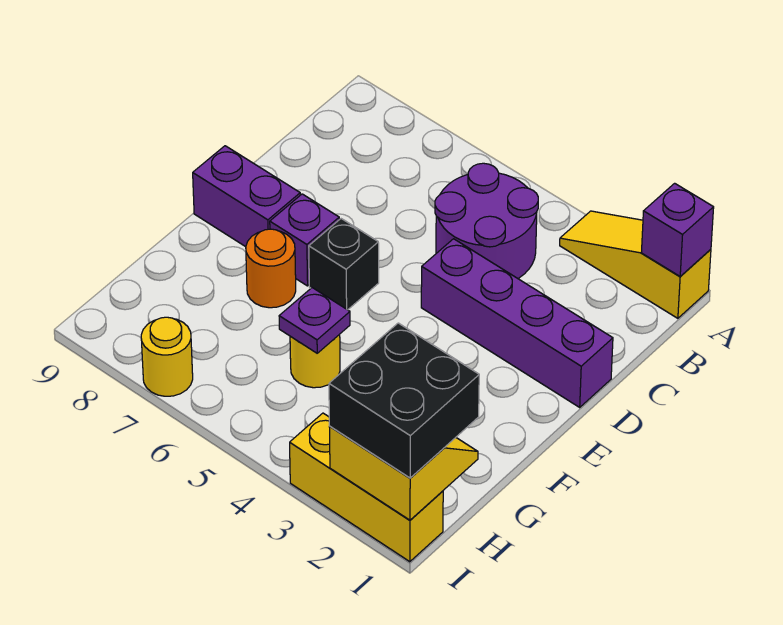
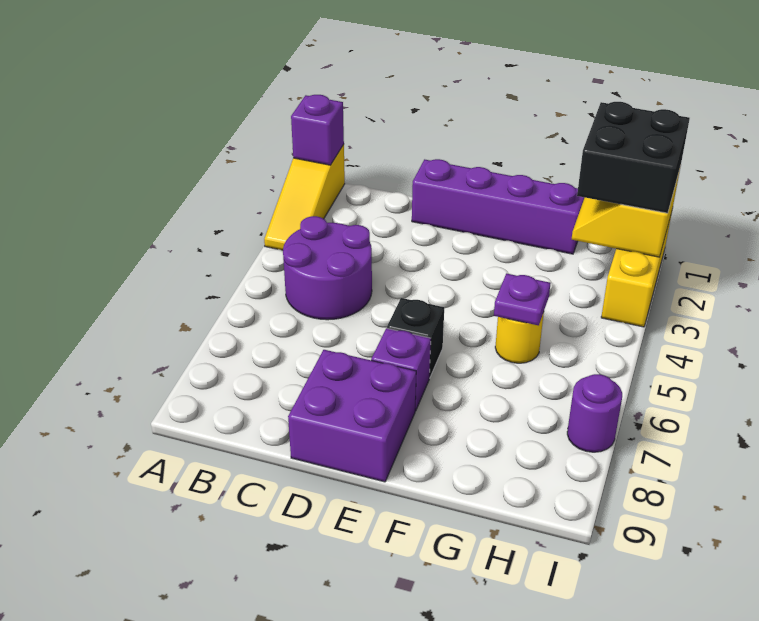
purple brick D1:D4 level 1 -> purple brick D1:G1 level 1
purple brick E8:E9 level 1 -> purple brick D8:E9 level 1
orange round brick F7 level 1 -> none
yellow round brick I7 level 1 -> purple round brick I7 level 1

